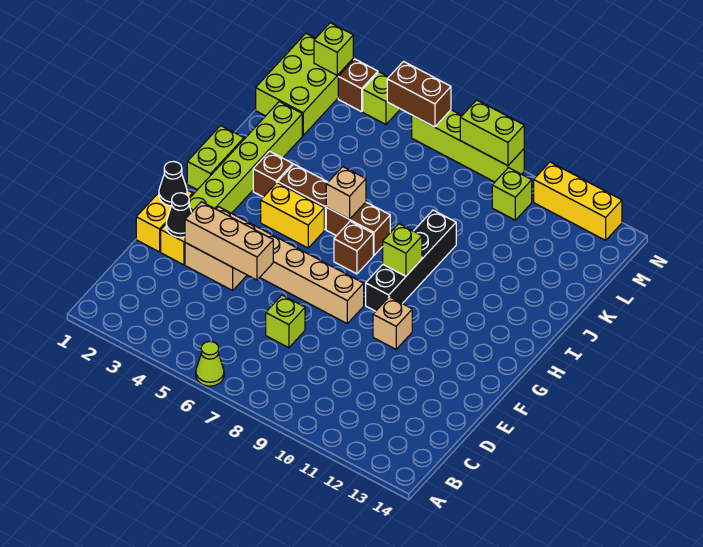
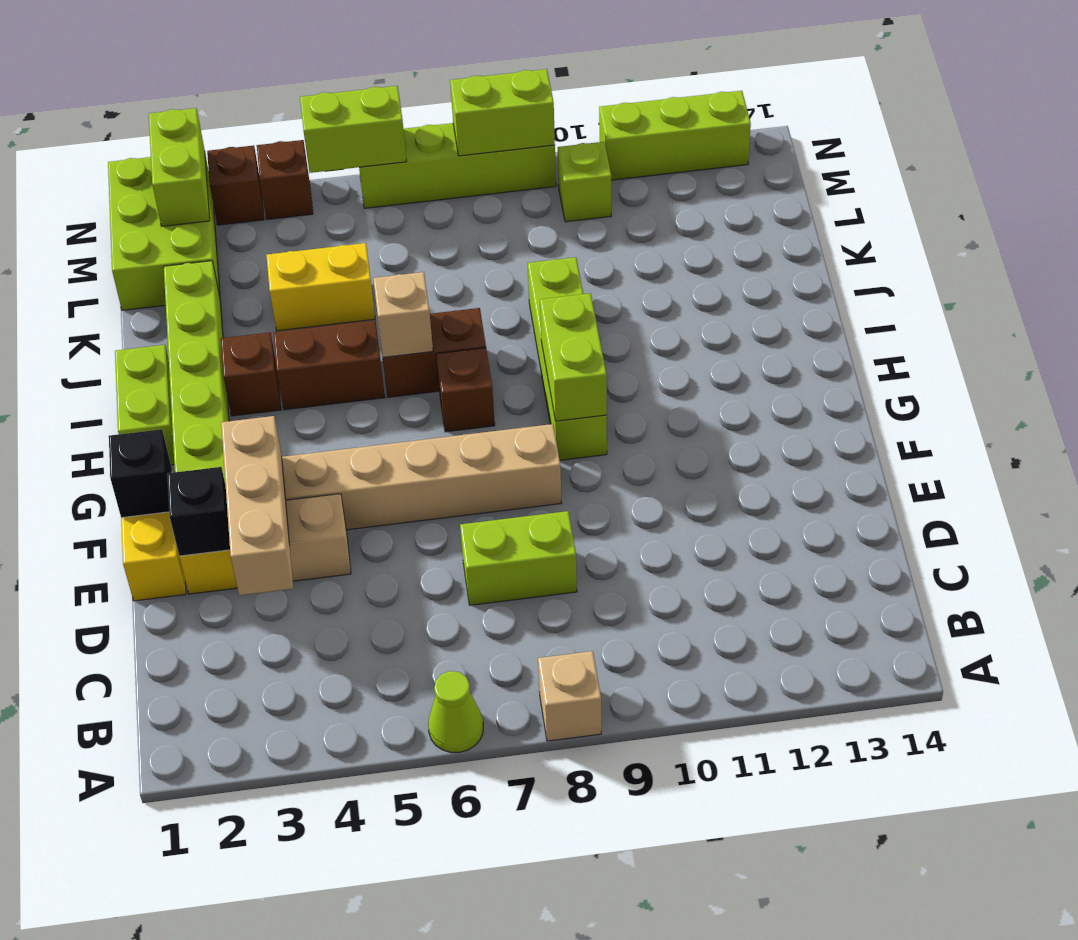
lime brick D7 level 1 -> lime brick D7:D8 level 1
black cone E2 level 2 -> black brick E2 level 2
tan brick E3:E5 level 2 -> tan brick D3:F3 level 2
black cone F1 level 2 -> black brick F1 level 2
tan brick F10 level 1 -> tan brick A8 level 1
black brick G9:J9 level 1 -> lime brick G9:J9 level 1
yellow brick H4:H5 level 1 -> yellow brick K4:K5 level 1
lime brick H9 level 2 -> lime brick G9:H9 level 2
lime brick N2 level 2 -> lime brick M2:N2 level 2
lime brick N4 level 1 -> brown brick N4 level 1
brown brick N5:N6 level 2 -> lime brick N5:N6 level 2
yellow brick N11:N13 level 1 -> lime brick N11:N13 level 1

